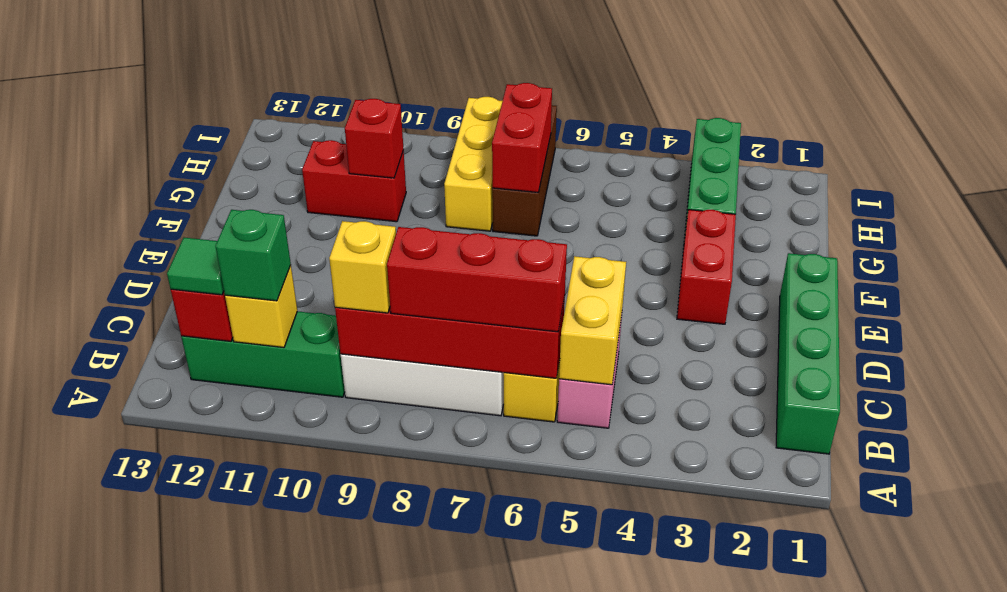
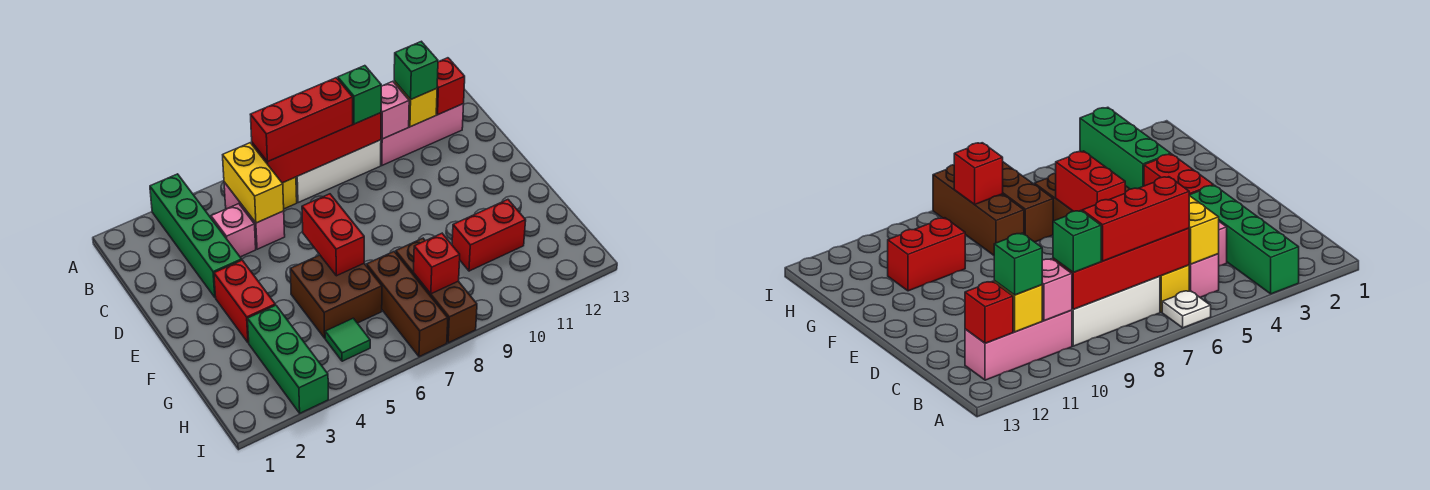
none -> white plate A6 level 1
green brick B1:E1 level 1 -> green brick A3:D3 level 1
yellow brick B9 level 3 -> green brick B9 level 3
green brick B10:B12 level 1 -> pink brick B10:B12 level 1
none -> pink brick B10 level 2
green tile B12 level 3 -> green tile H5 level 1
none -> pink brick C4 level 1
none -> brown brick F5:G6 level 1
red brick G7:H7 level 2 -> red brick E6:F6 level 2
yellow brick G8:I8 level 1 -> brown brick G8:I8 level 1
red brick G10 level 2 -> red brick H8 level 2

